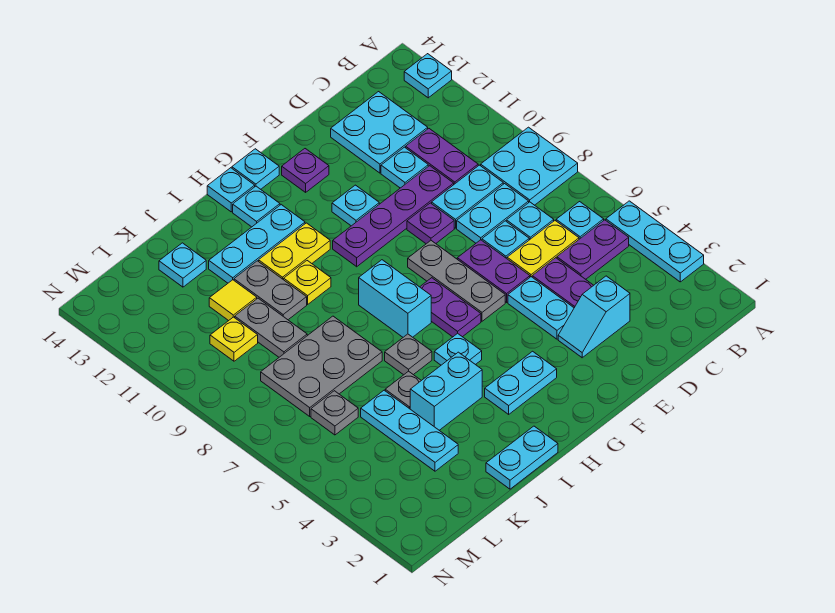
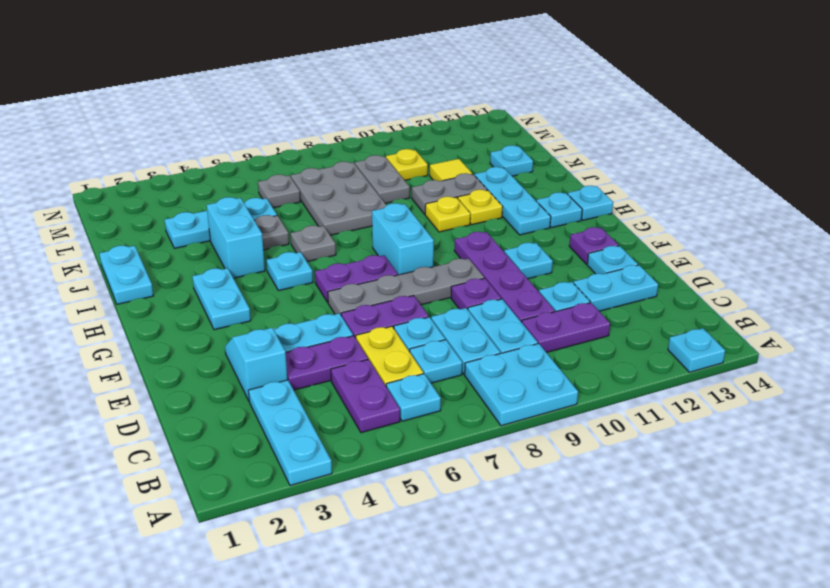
cyan plate A3:A5 level 1 -> cyan plate A3:C3 level 1
cyan plate C12:D13 level 1 -> cyan plate D12:D13 level 1
grey plate F6:F8 level 1 -> grey plate F6:F9 level 1
cyan plate G14 level 1 -> cyan plate E13 level 1
cyan brick H7:H8 level 1 -> cyan brick G8:H8 level 1
yellow plate H11:I11 level 1 -> yellow plate I11 level 1
grey plate K9:K10 level 1 -> grey plate K9:L9 level 1

